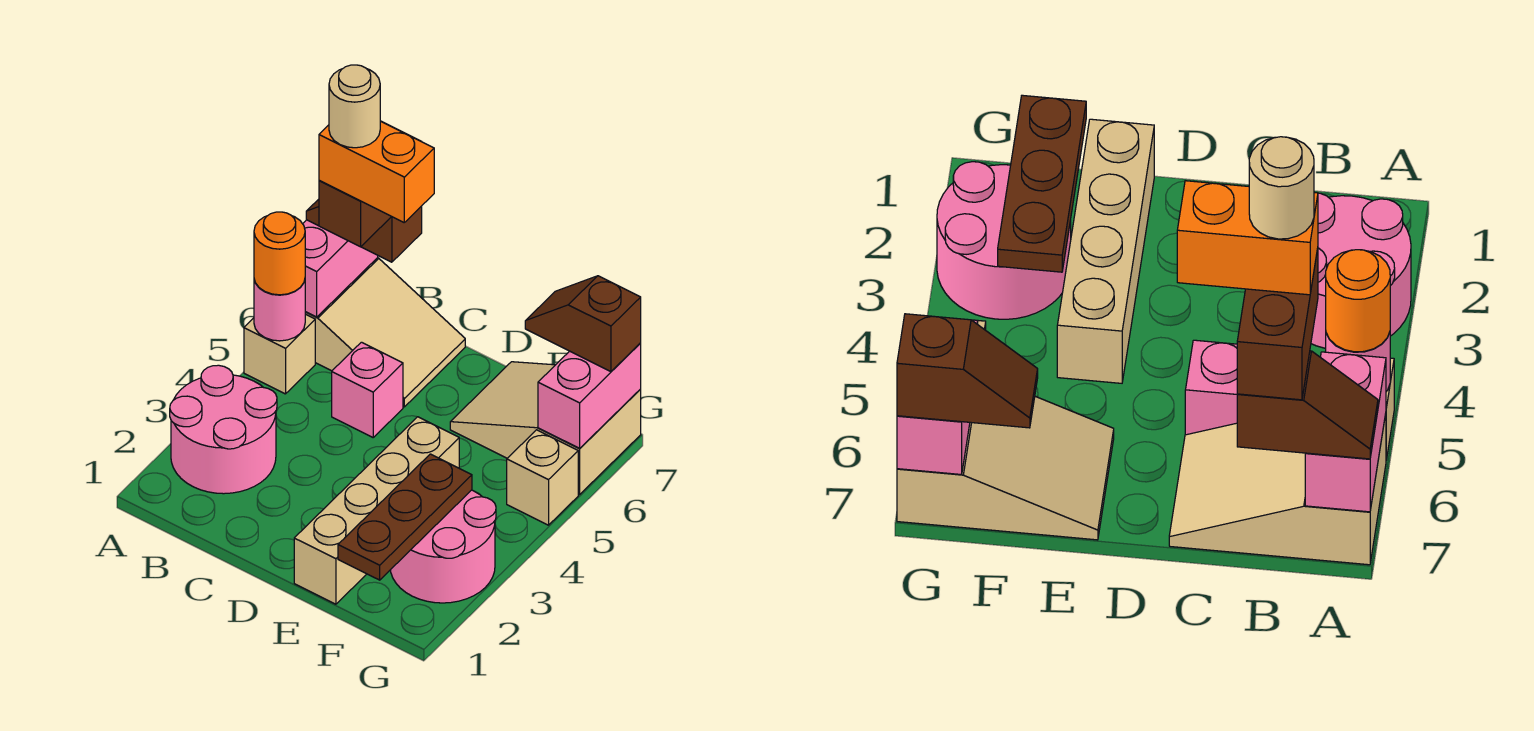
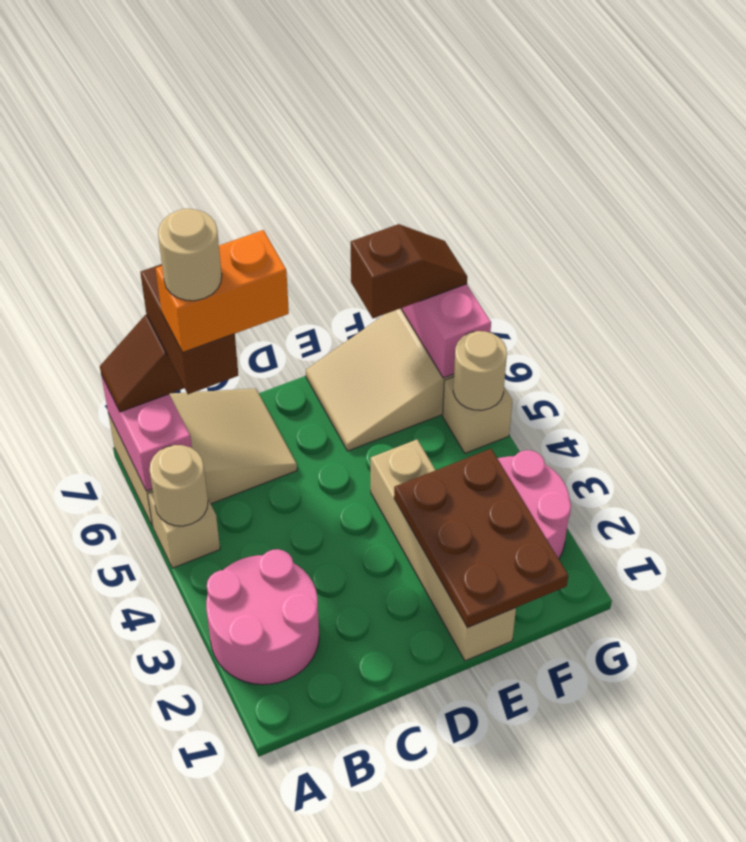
pink round brick A5 level 2 -> tan round brick A5 level 2
orange round brick A5 level 3 -> none
pink brick C5 level 1 -> none
brown plate F1:F3 level 2 -> brown plate E1:F3 level 2
brown slope F7:G7 level 3 top G -> brown slope F7:G7 level 3 top F
none -> tan round brick G5 level 2

